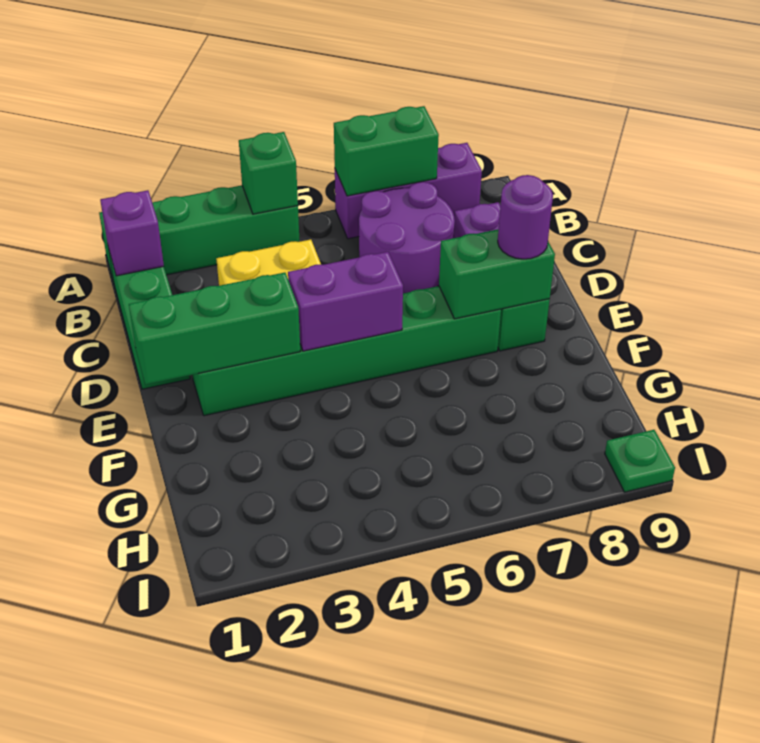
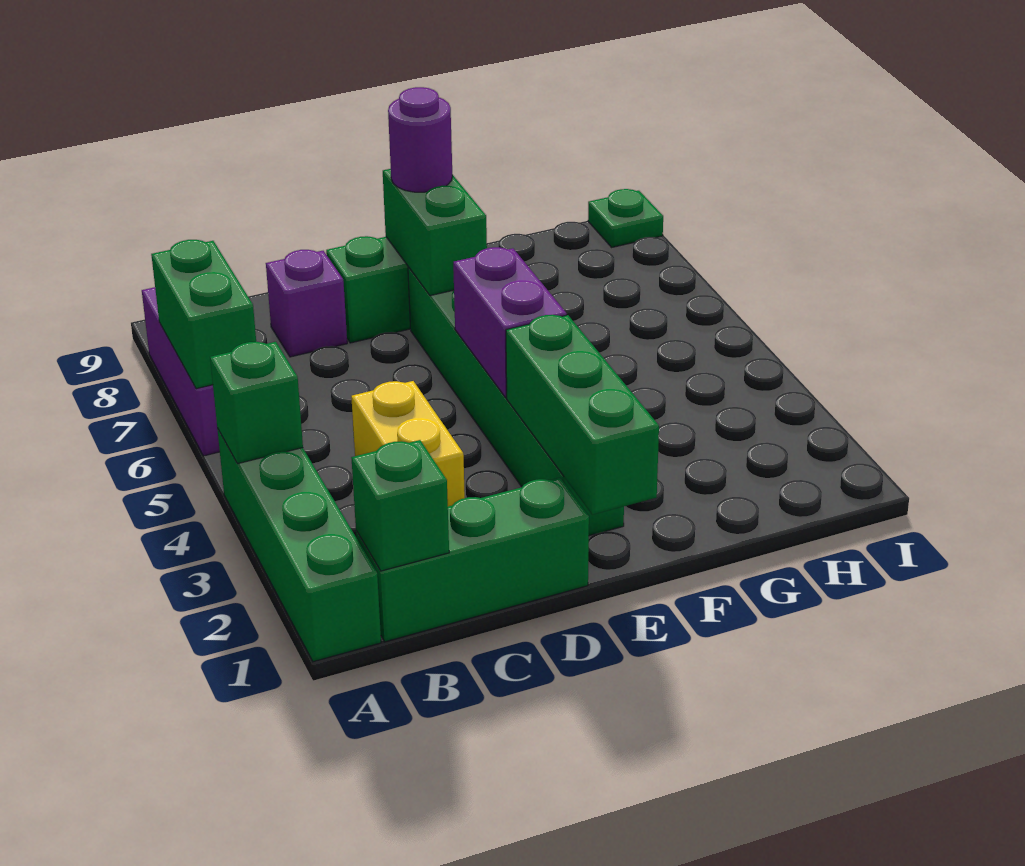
purple brick B1 level 2 -> green brick B1 level 2
purple round brick B6:C7 level 1 -> none

